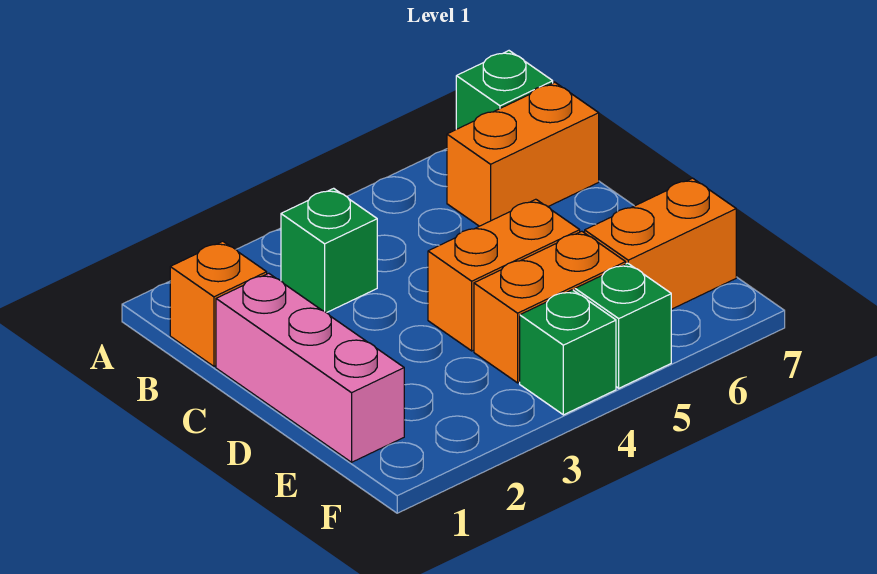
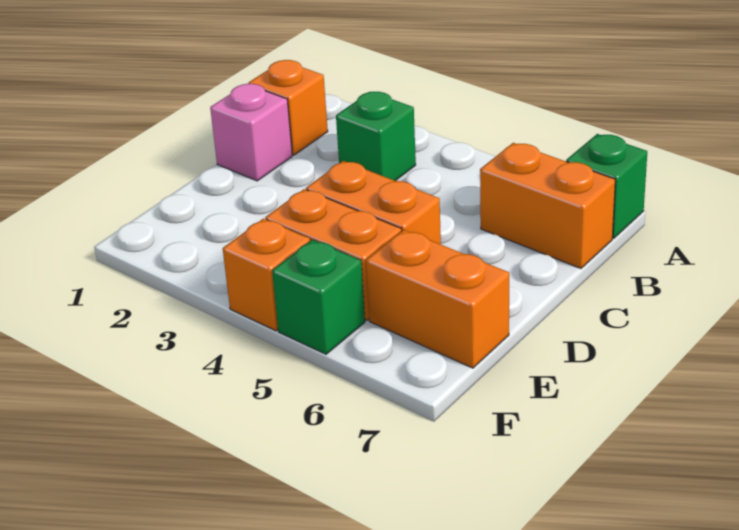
pink brick C1:E1 level 1 -> pink brick C1 level 1
green brick F4 level 1 -> orange brick F4 level 1

